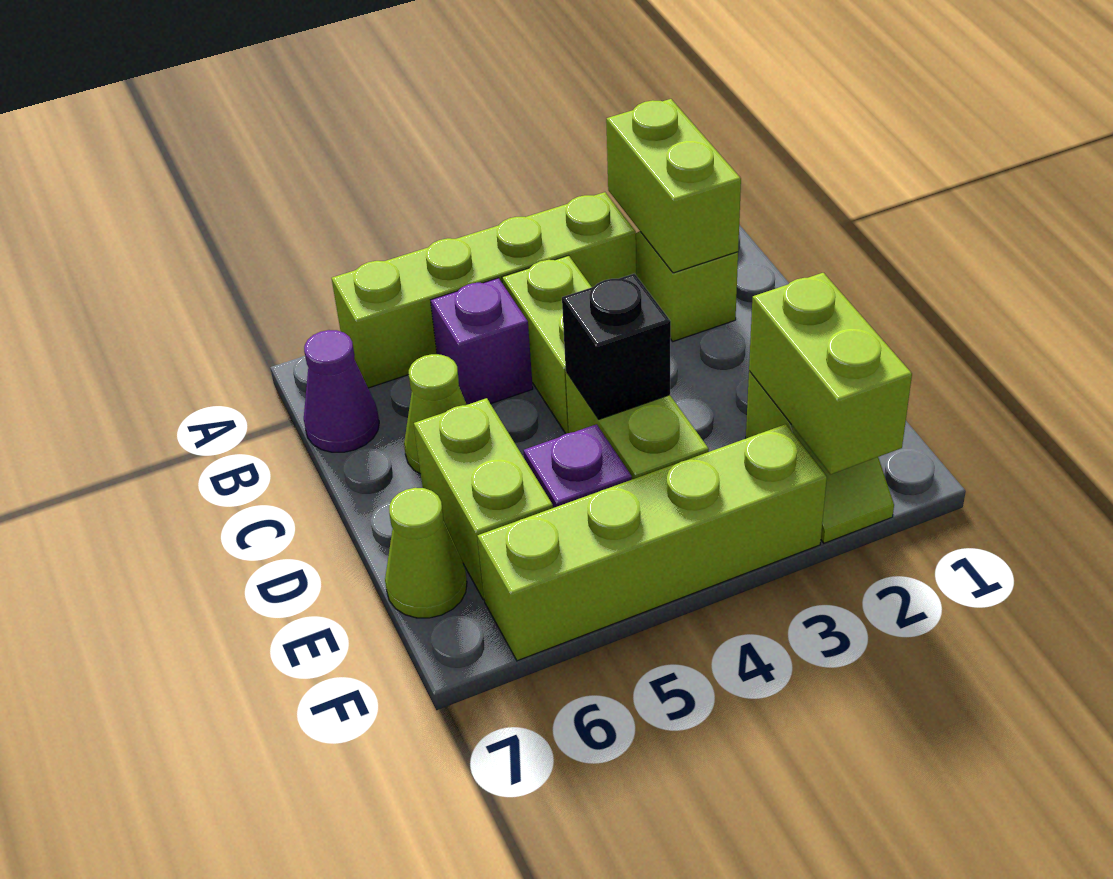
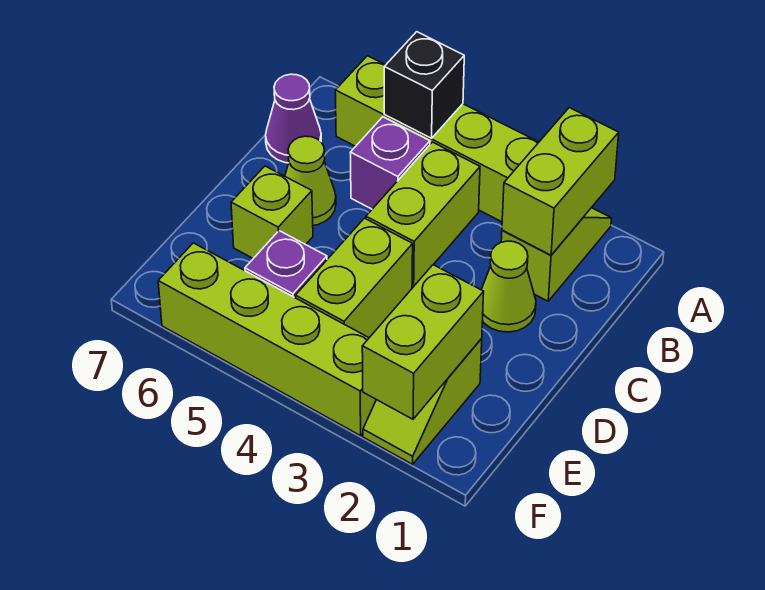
black brick D4 level 2 -> black brick A5 level 2
lime brick D6:E6 level 1 -> lime brick D6 level 1
lime cone E7 level 1 -> lime cone C2 level 1

